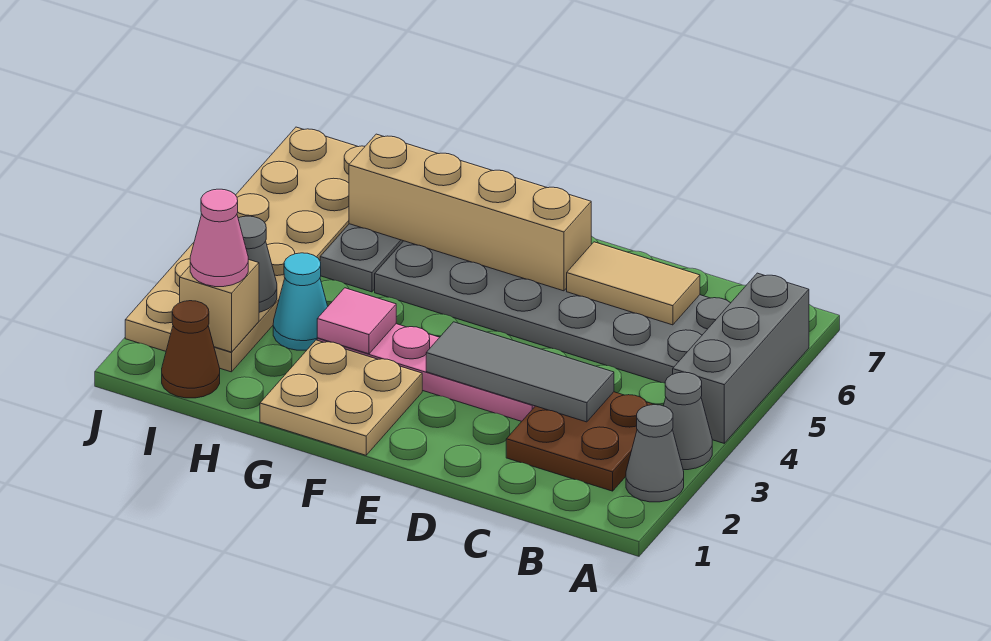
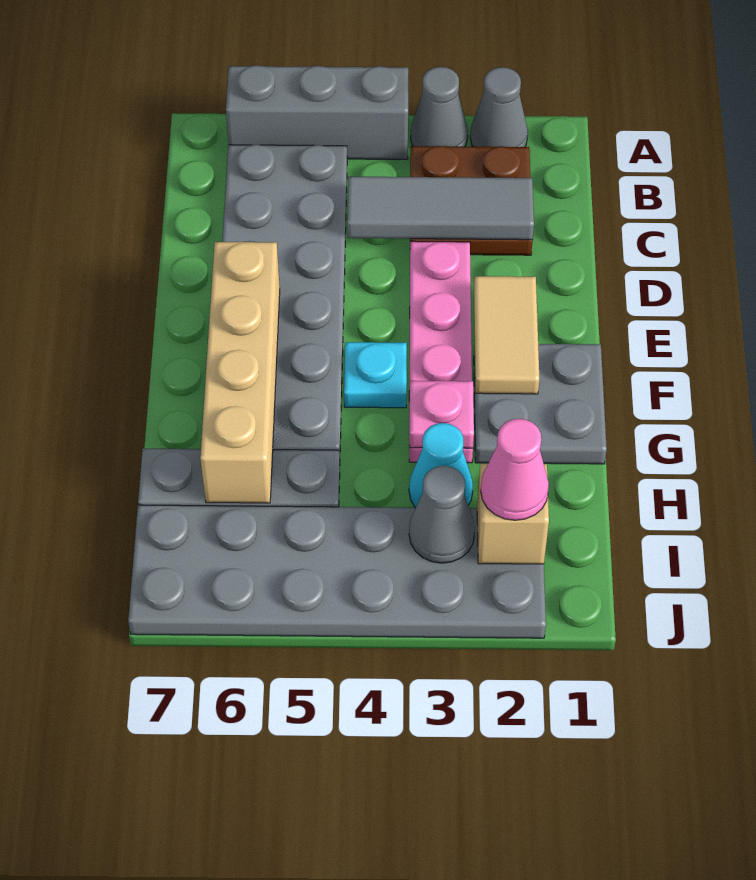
grey tile C3:E3 level 2 -> grey tile C2:C4 level 2
tan tile C6:D6 level 2 -> tan tile E2:F2 level 2
tan plate F1:G2 level 1 -> grey plate F1:G2 level 1
none -> cyan plate F4 level 1
pink tile G3 level 2 -> pink plate G3 level 2
brown cone I1 level 1 -> none
tan plate I2:J7 level 1 -> grey plate I2:J7 level 1

